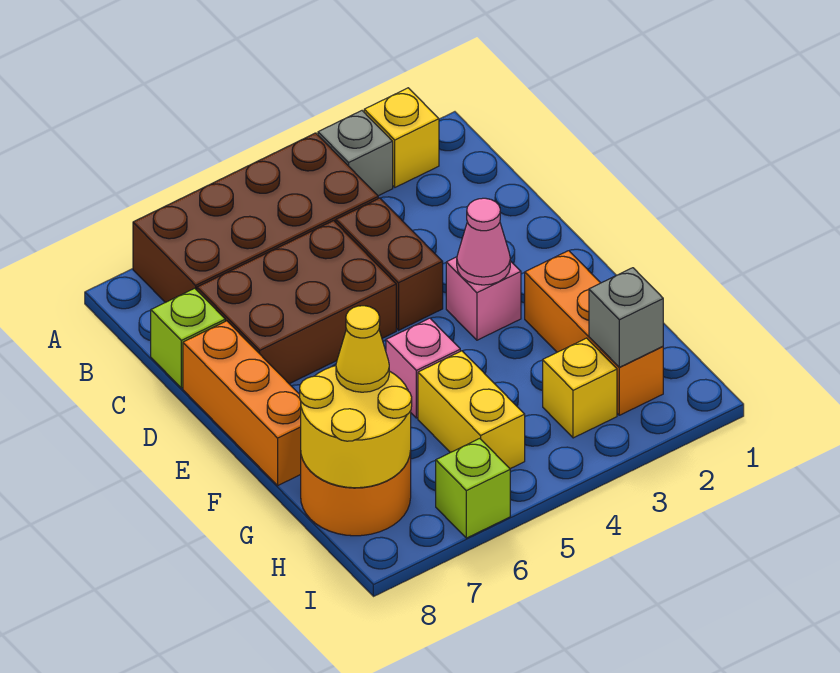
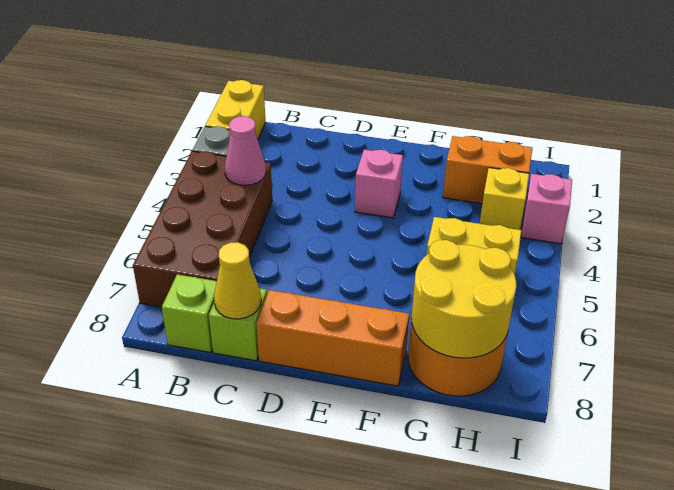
yellow brick A2 level 1 -> yellow brick A1:A2 level 1
brown brick C4:D4 level 1 -> none
brown brick C5:D7 level 1 -> none
pink cone E3 level 2 -> pink cone B4 level 2
orange brick F2:H2 level 1 -> orange brick G2:H2 level 1
pink brick F5 level 1 -> pink brick I3 level 1
yellow cone G7 level 3 -> yellow cone C8 level 2
grey brick H2 level 2 -> none
lime brick I6 level 1 -> lime brick B8 level 1

